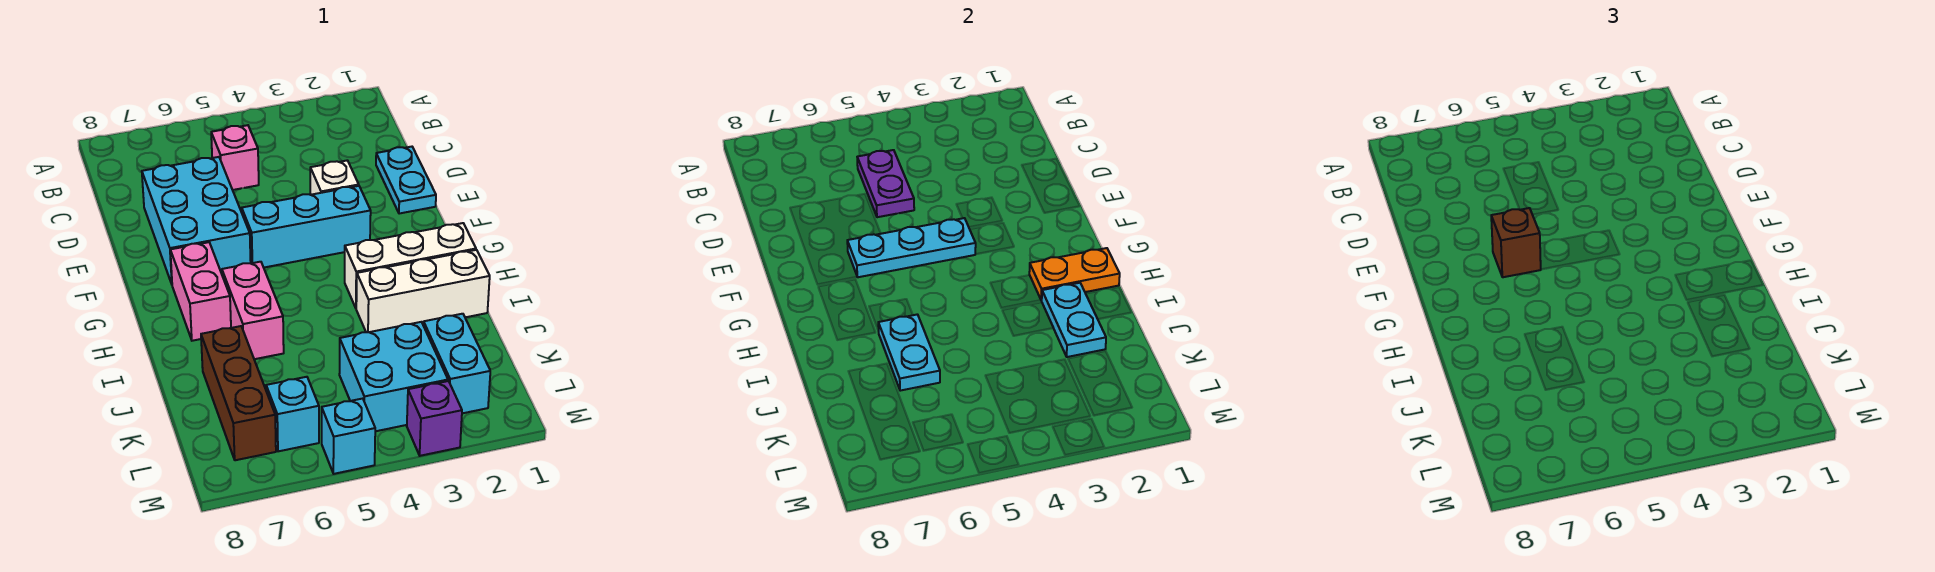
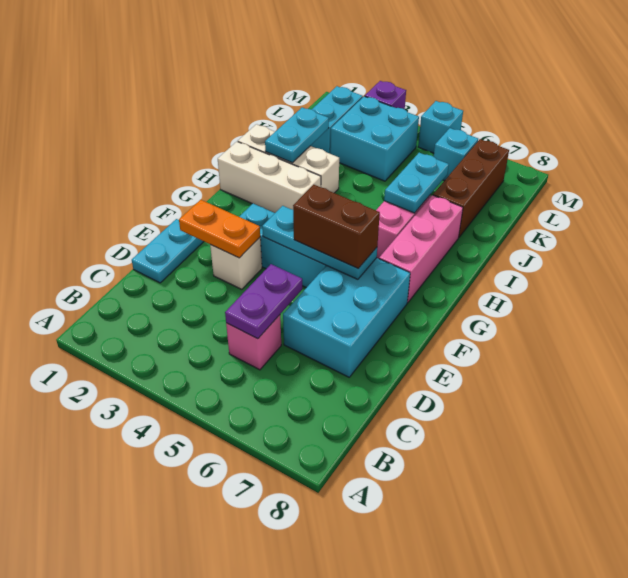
brown brick F6 level 3 -> brown brick F5:F6 level 3
pink brick G7:H7 level 1 -> pink brick G7:I7 level 1
orange plate H1:H2 level 2 -> orange plate E2:E3 level 2

